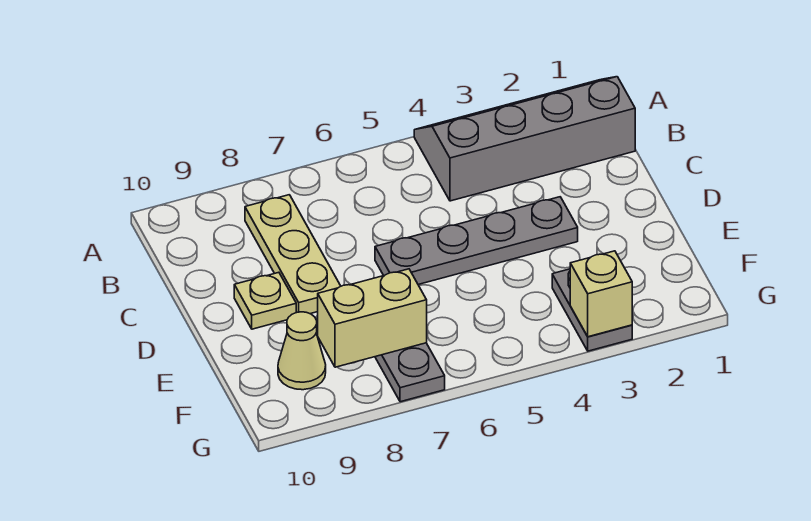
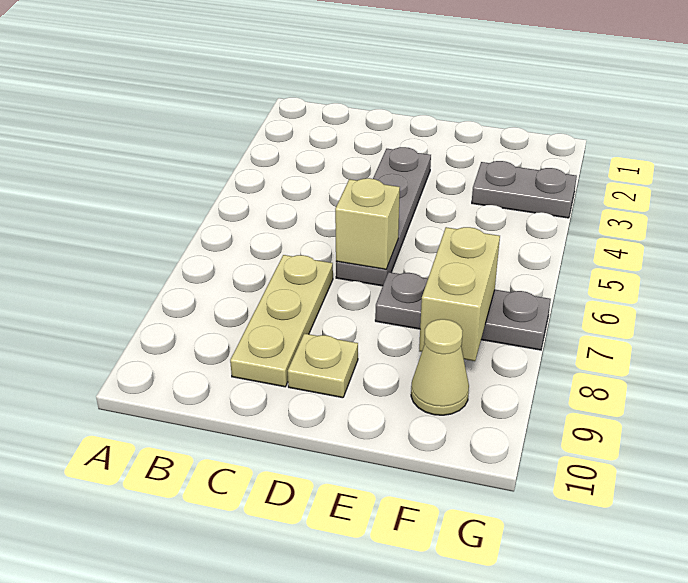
grey slope A1:B4 level 1 top B -> none
tan plate B8:D8 level 1 -> tan plate C7:C9 level 1
tan brick G3 level 2 -> tan brick D6 level 2

